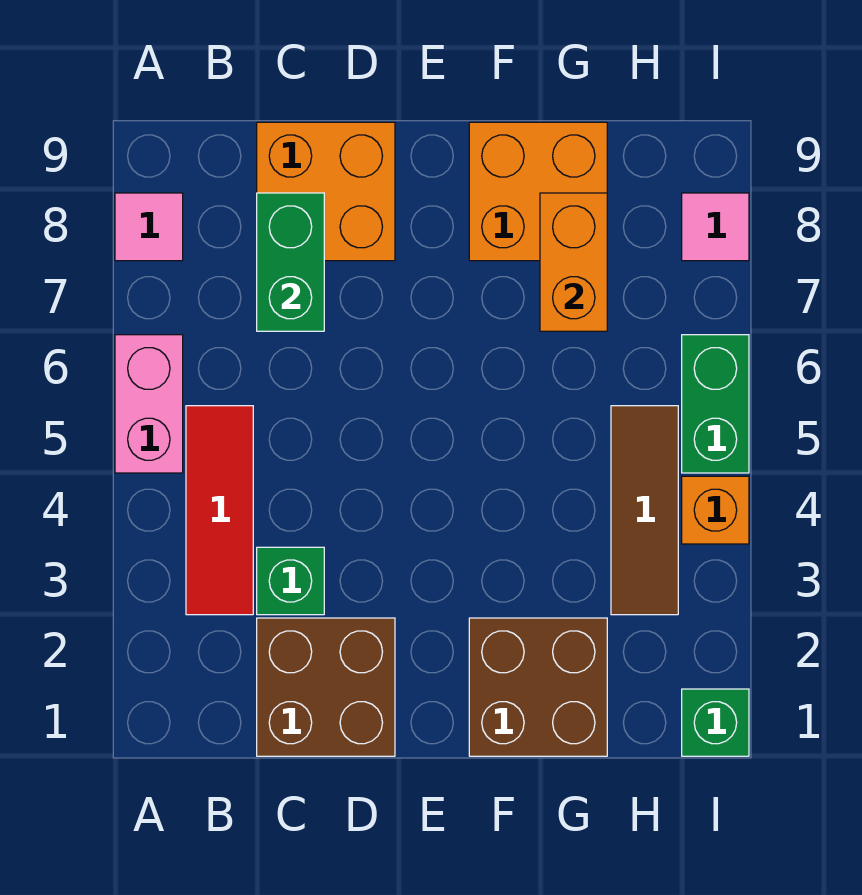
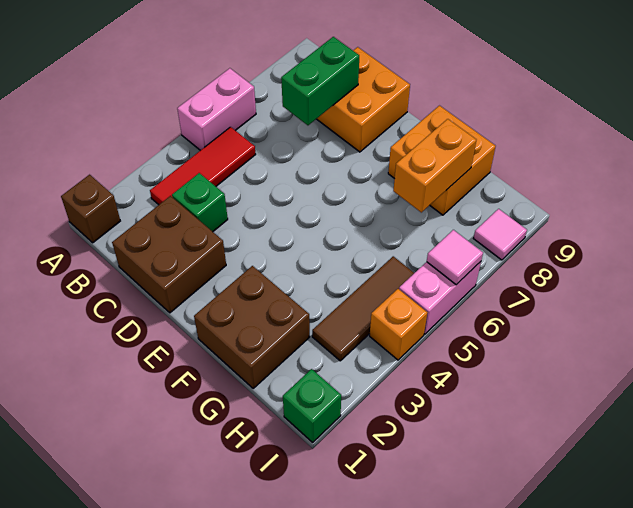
none -> brown brick A1 level 1
pink tile A8 level 1 -> pink tile I6 level 2
green brick I5:I6 level 1 -> pink brick I5:I6 level 1

